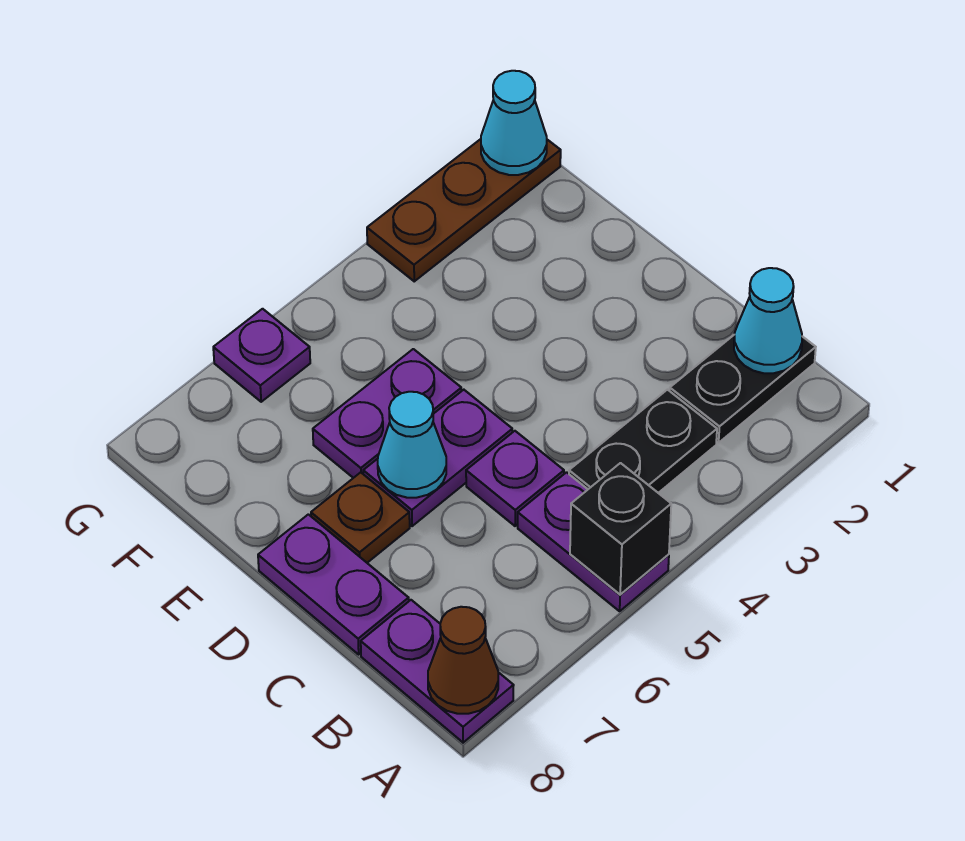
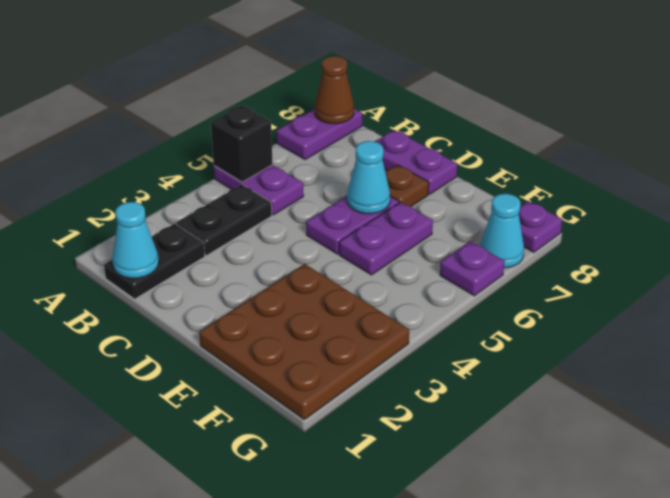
purple plate A8:B8 level 1 -> purple plate A7:A8 level 1
purple plate C5 level 1 -> purple plate G8 level 1
brown plate G1:G3 level 1 -> brown plate E1:G3 level 1
cyan cone G1 level 2 -> cyan cone G7 level 1

